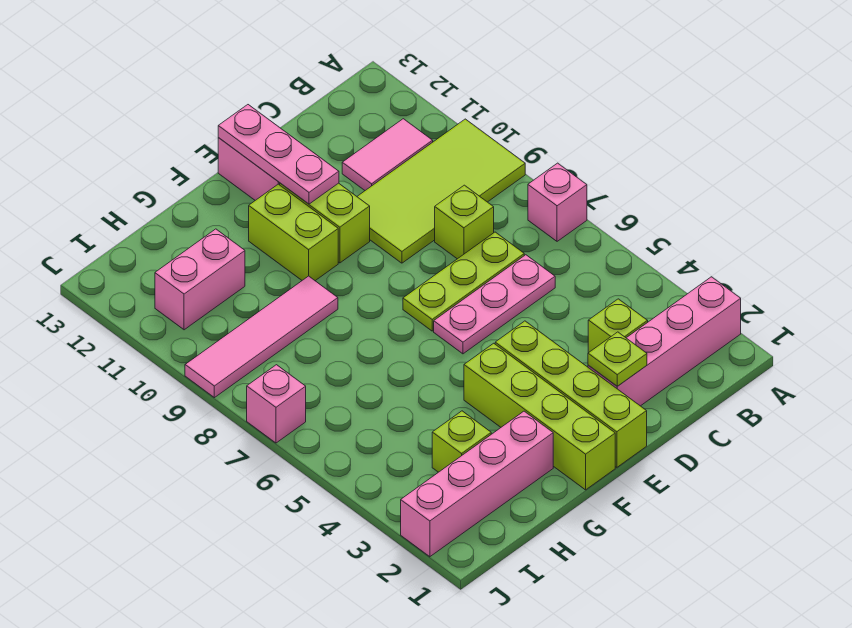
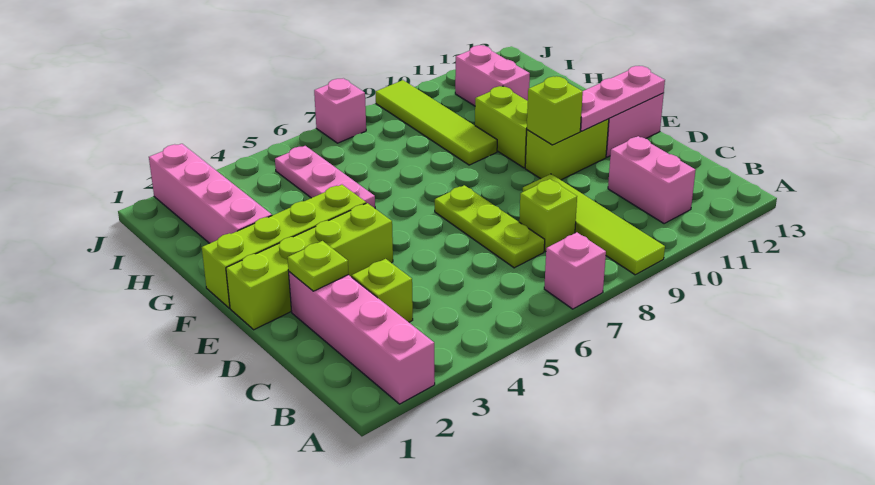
lime tile A9:D10 level 1 -> lime tile A9:D9 level 1
pink tile B11:C11 level 1 -> pink brick B11:C11 level 1
pink plate C6:E6 level 1 -> pink plate G5:I5 level 1
lime brick F10:F11 level 1 -> lime brick F10:G10 level 1
pink tile G9:J9 level 1 -> lime tile G9:J9 level 1
lime brick H3 level 1 -> lime brick E10 level 2

